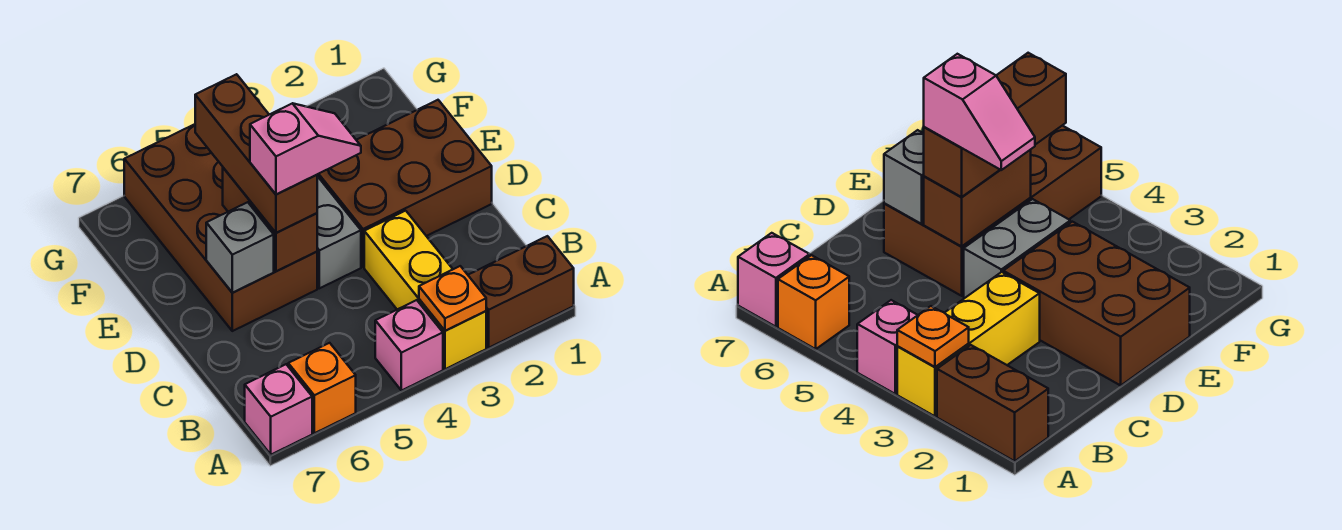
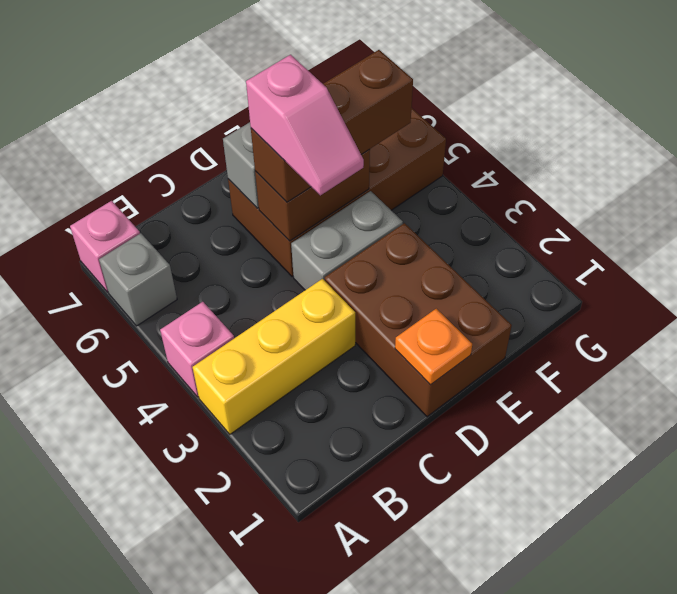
brown brick A1:A2 level 1 -> none
orange plate A3 level 2 -> orange plate D1 level 2
orange brick A6 level 1 -> grey brick A6 level 1

